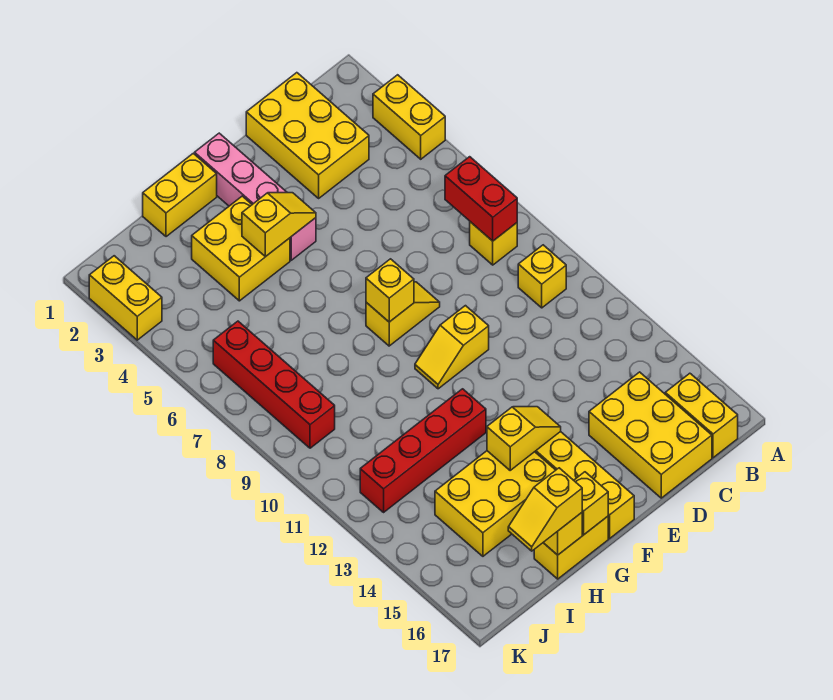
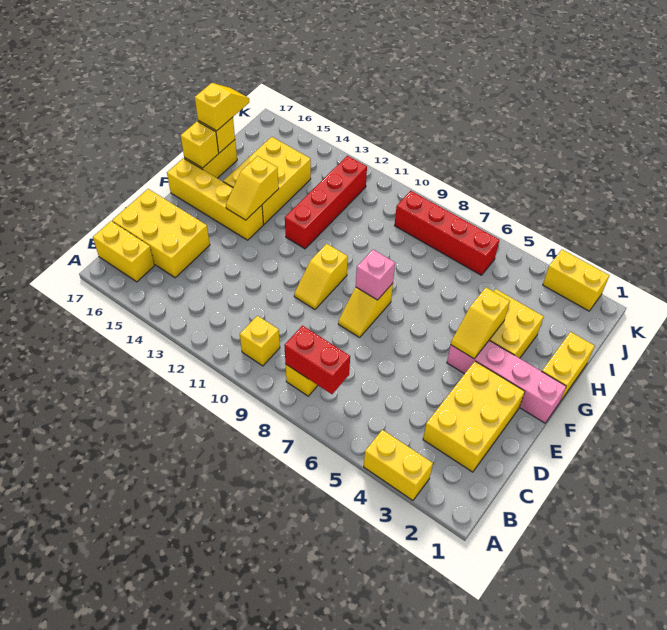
yellow brick C1:D3 level 1 -> yellow brick C2:E3 level 1
yellow slope E10:F10 level 1 top E -> yellow slope E10:F10 level 1 top F
yellow brick F8 level 2 -> pink brick F8 level 2

